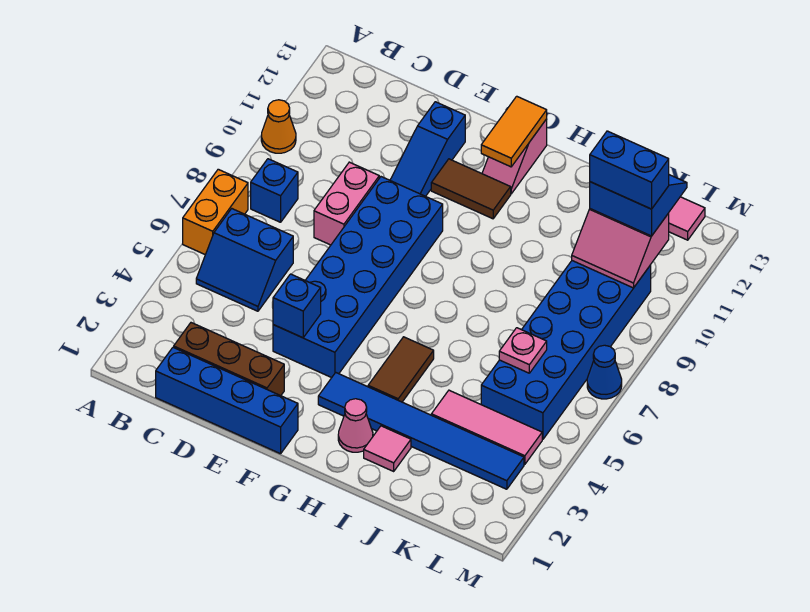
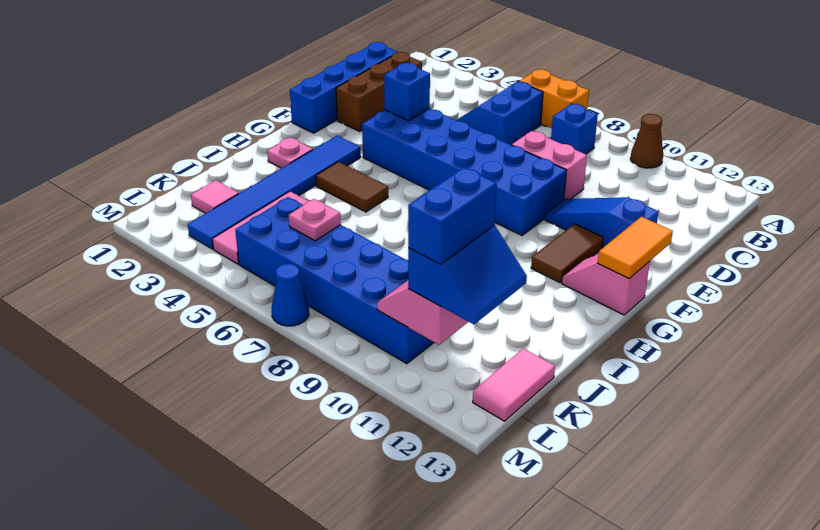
orange cone A10 level 1 -> brown cone A10 level 1
orange tile G12:G13 level 2 -> orange tile F13:G13 level 2
pink cone H2 level 1 -> pink plate H2 level 1
pink tile I2 level 1 -> pink tile K2 level 1

